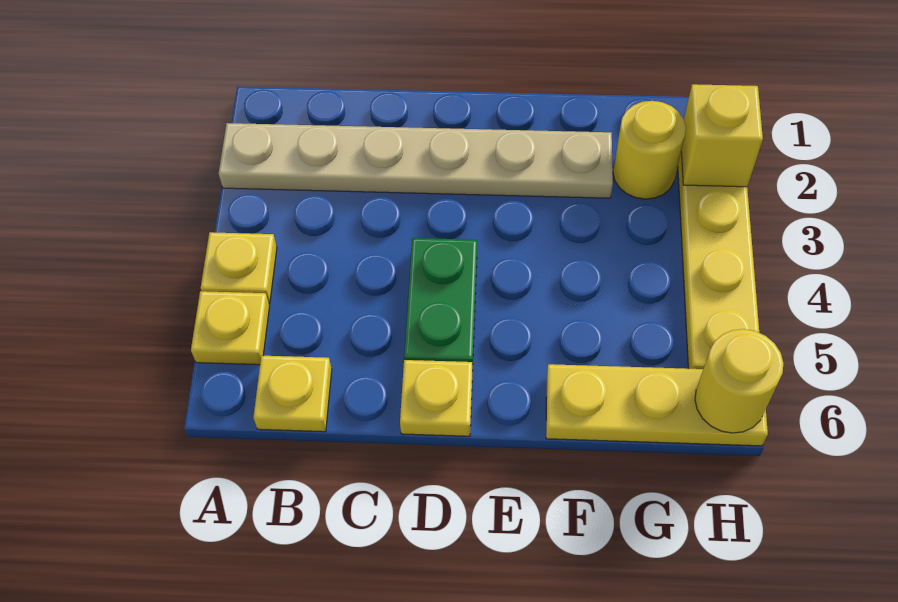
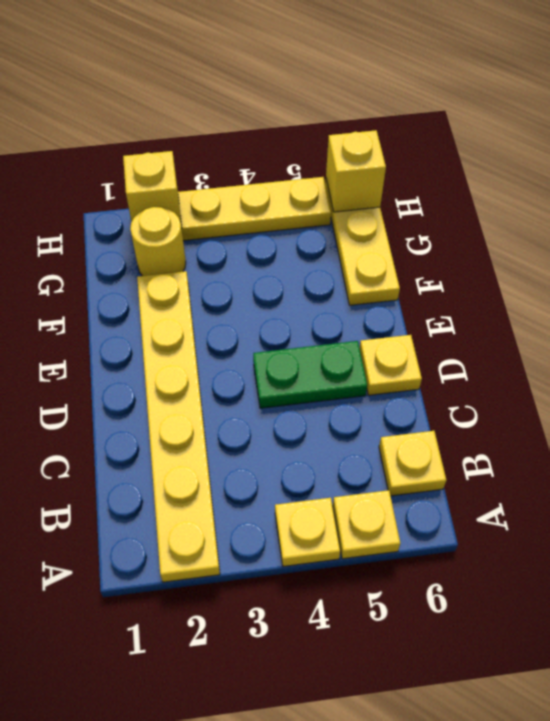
tan plate A2:F2 level 1 -> yellow plate A2:F2 level 1
yellow round brick H6 level 2 -> yellow brick H6 level 2

